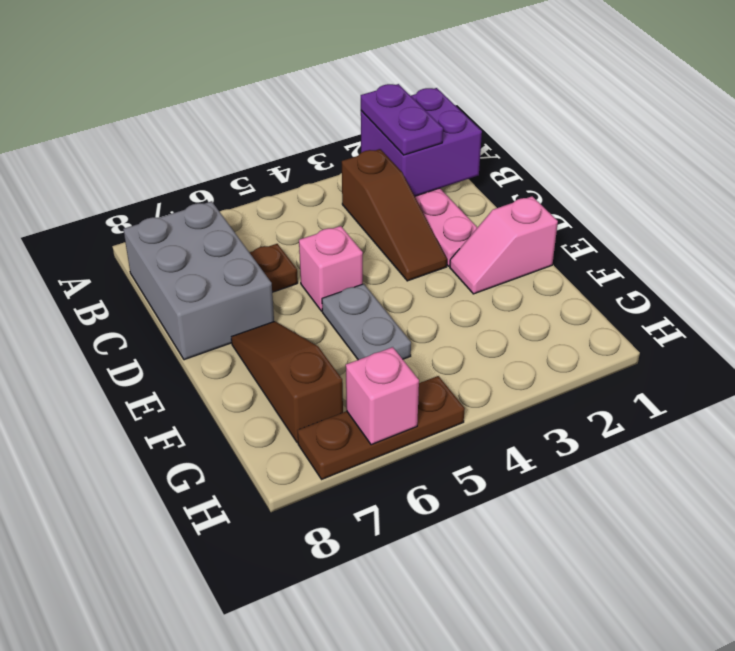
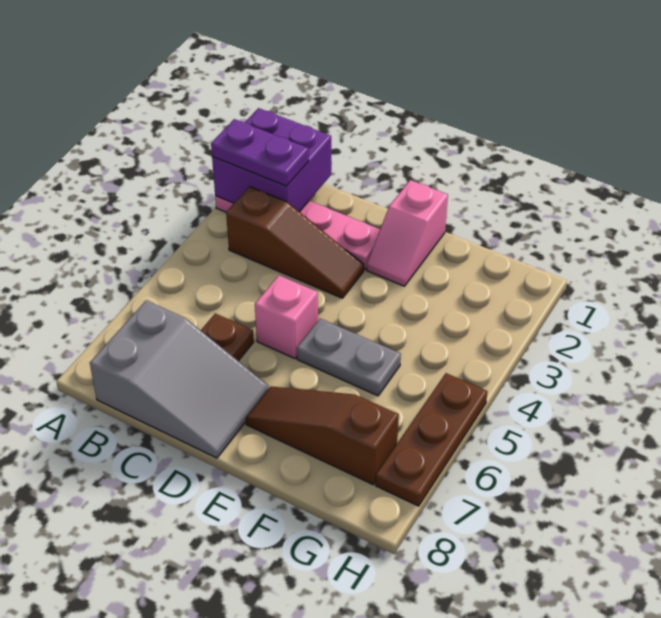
grey brick B7:D8 level 1 -> grey slope B7:D8 level 1 top B
pink brick H6 level 2 -> none

